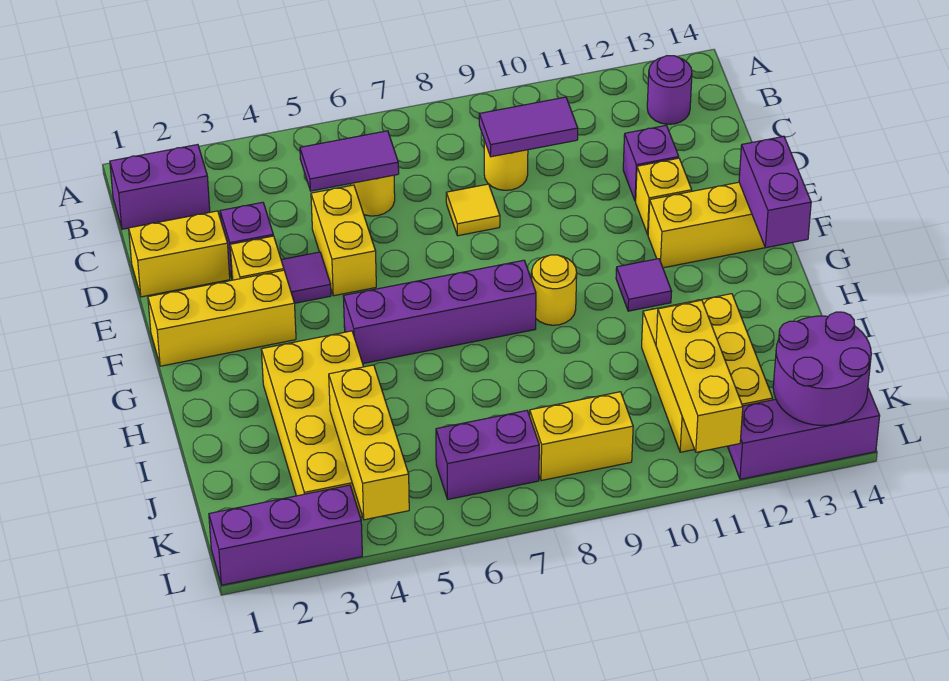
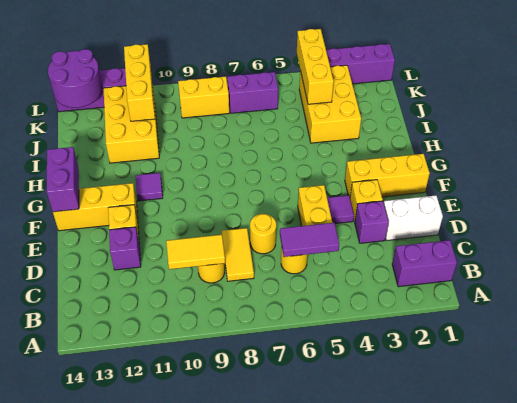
purple round brick B13 level 1 -> none
purple tile C9:C10 level 2 -> yellow tile C9:C10 level 2
yellow brick D1:D2 level 1 -> white brick D1:D2 level 1
yellow tile D8 level 1 -> yellow tile C8:D8 level 1
purple brick G5:G8 level 1 -> none
yellow round brick G9 level 1 -> yellow round brick D7 level 1
yellow brick H3:K4 level 1 -> yellow brick I3:K4 level 1

